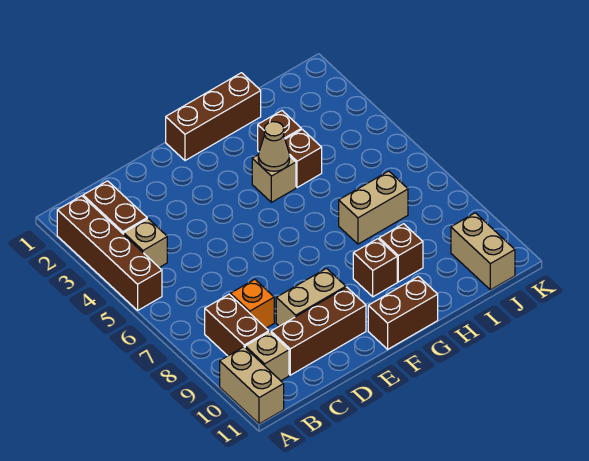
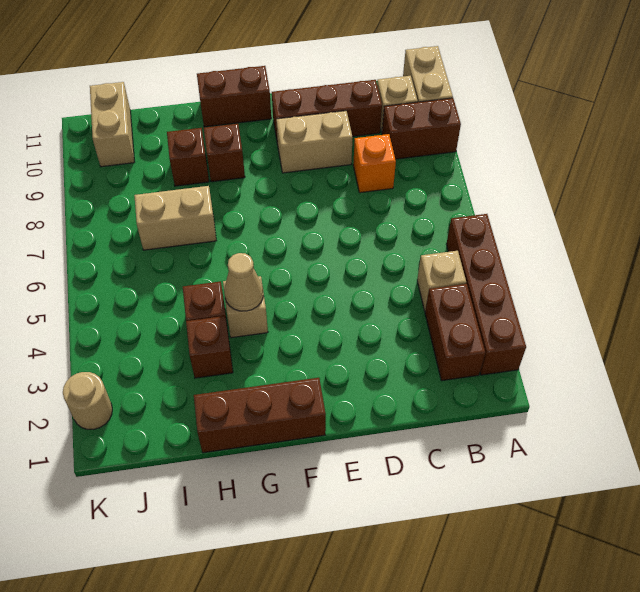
brown brick B8:B9 level 1 -> brown brick A9:B9 level 1
none -> tan round brick K2 level 1

